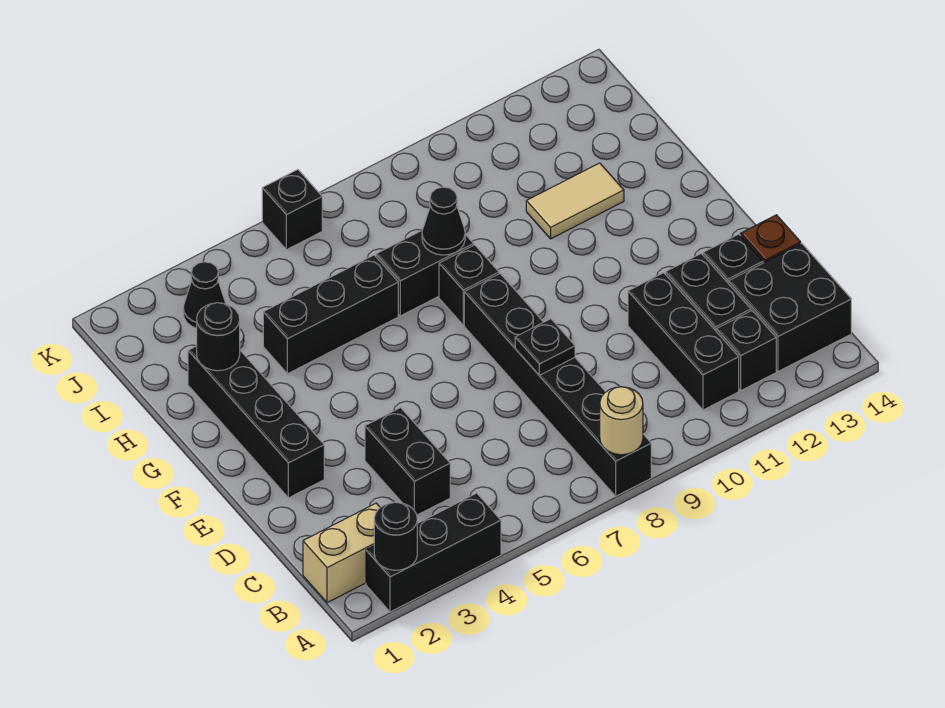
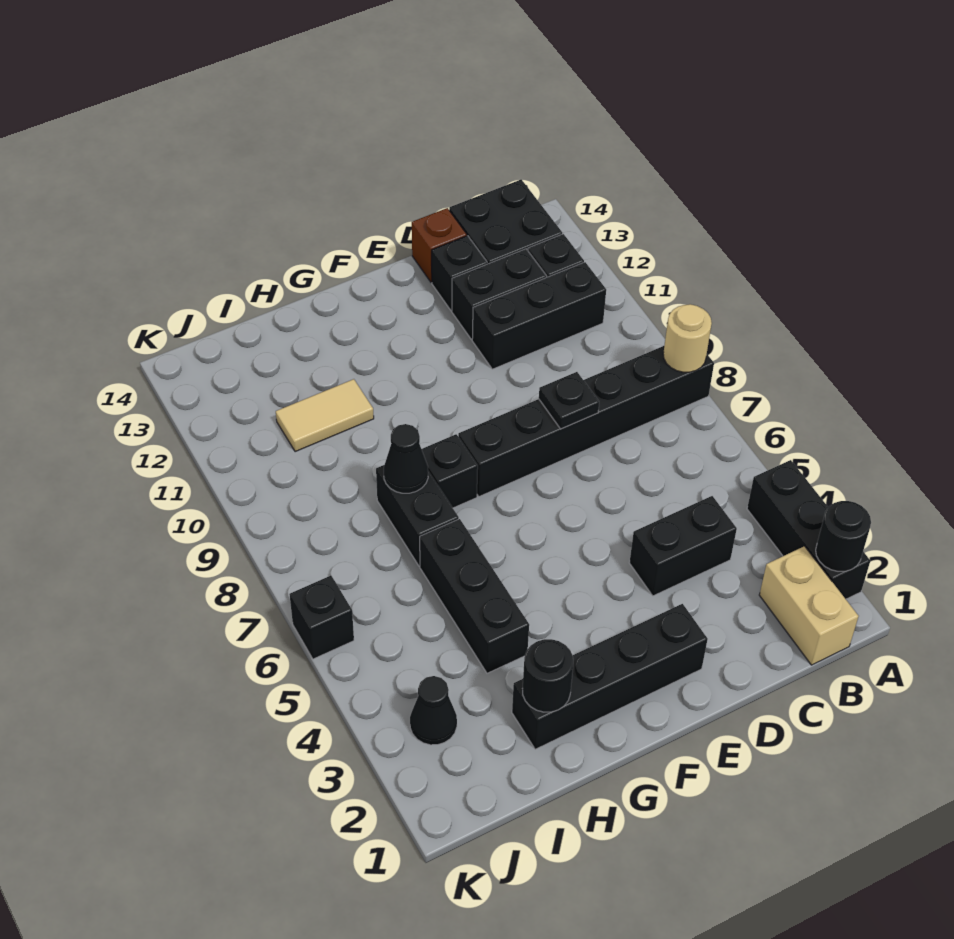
tan tile H11:H12 level 1 -> tan tile H11:I11 level 1

